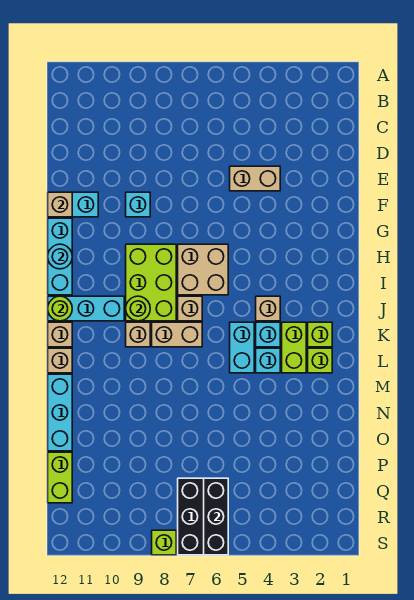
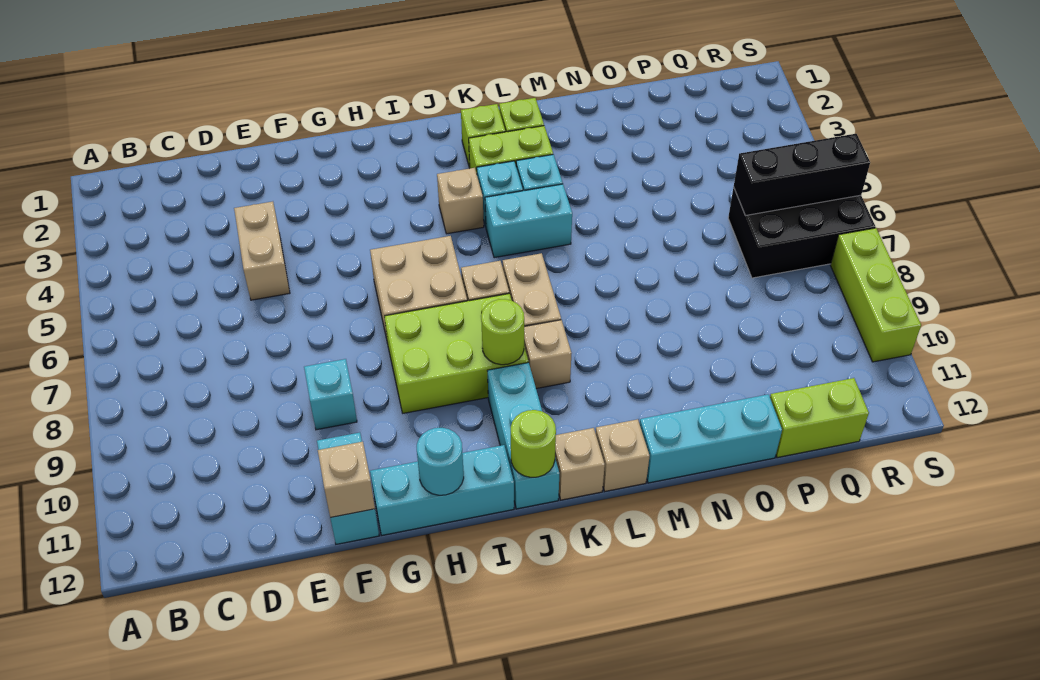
lime brick S8 level 1 -> lime brick S8:S10 level 1

